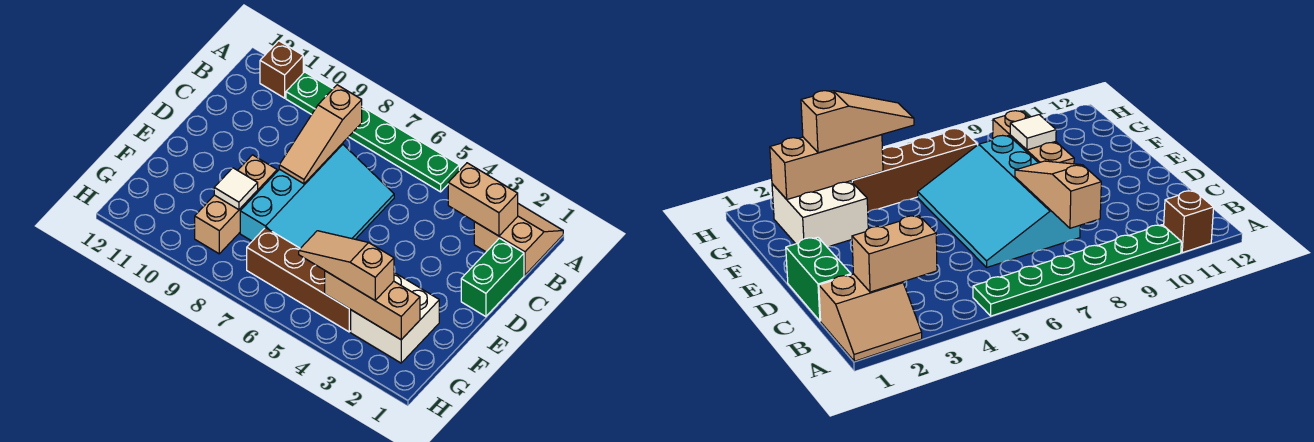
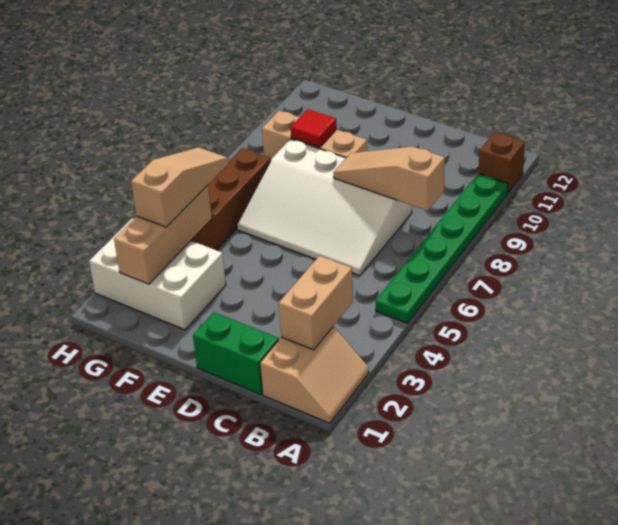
cyan slope C6:F8 level 1 top 8 -> white slope C6:F8 level 1 top 8
white brick F2:G3 level 1 -> white brick F2:H3 level 1
white tile F9 level 2 -> red tile F9 level 2

